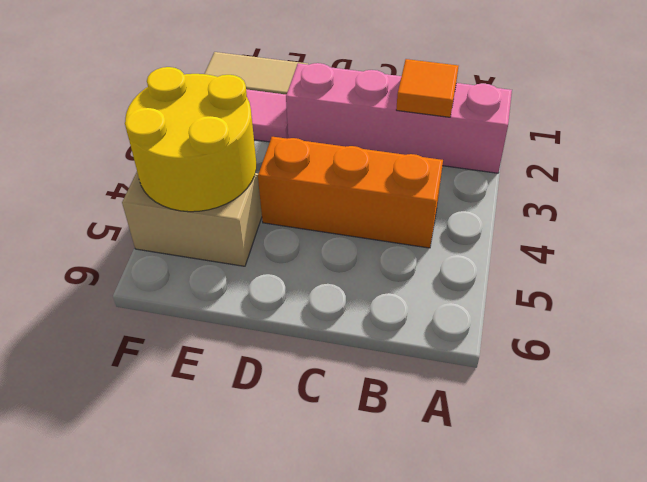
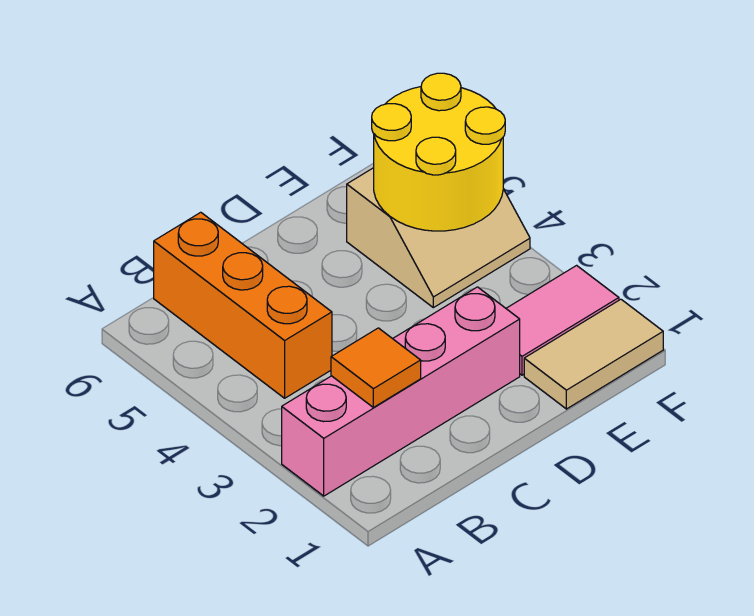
orange brick B4:D4 level 1 -> orange brick B4:B6 level 1

